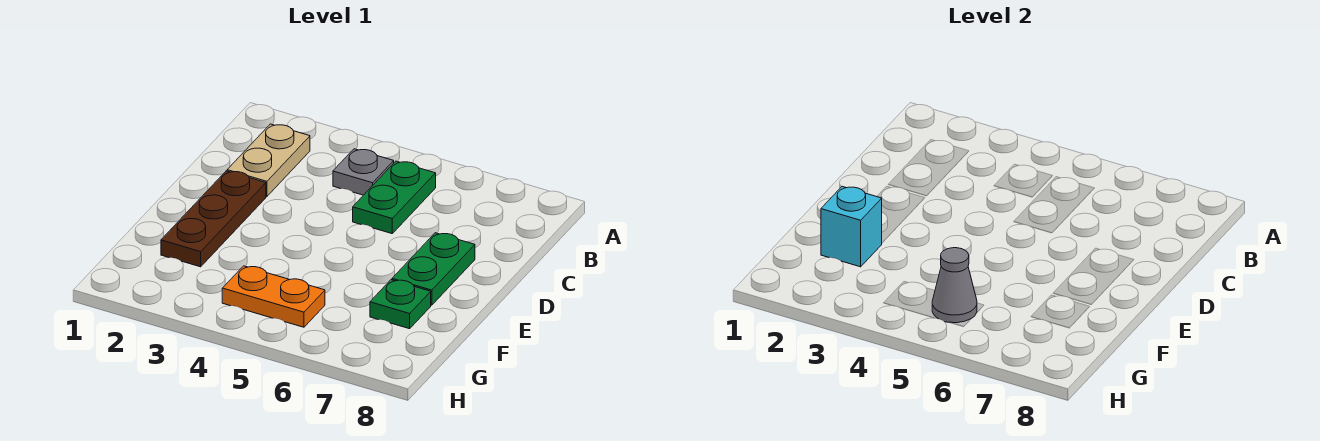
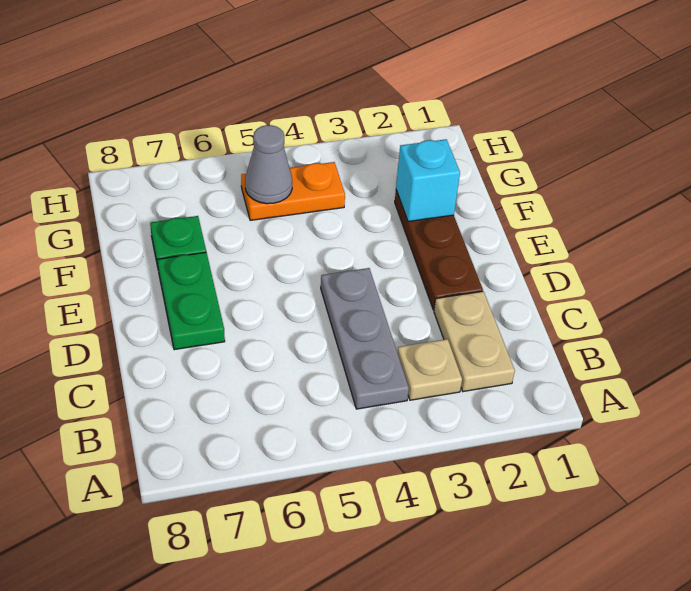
none -> tan plate B3 level 1
grey plate B4 level 1 -> grey plate B4:D4 level 1
green plate B5:C5 level 1 -> none

